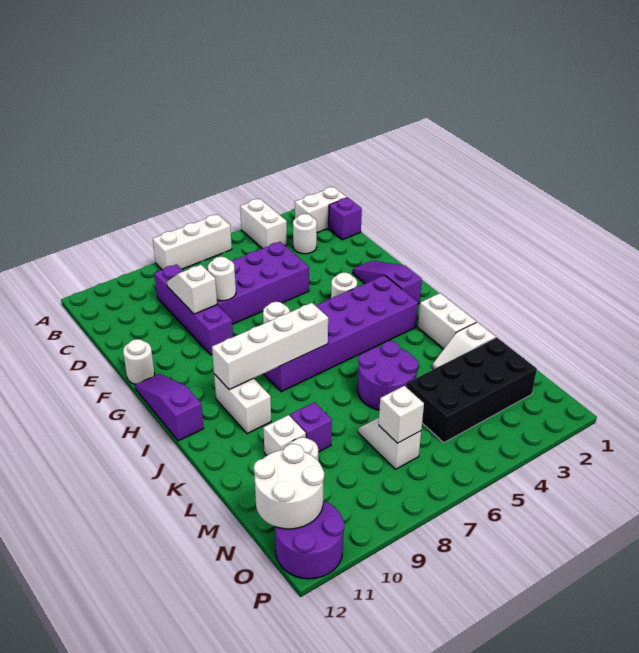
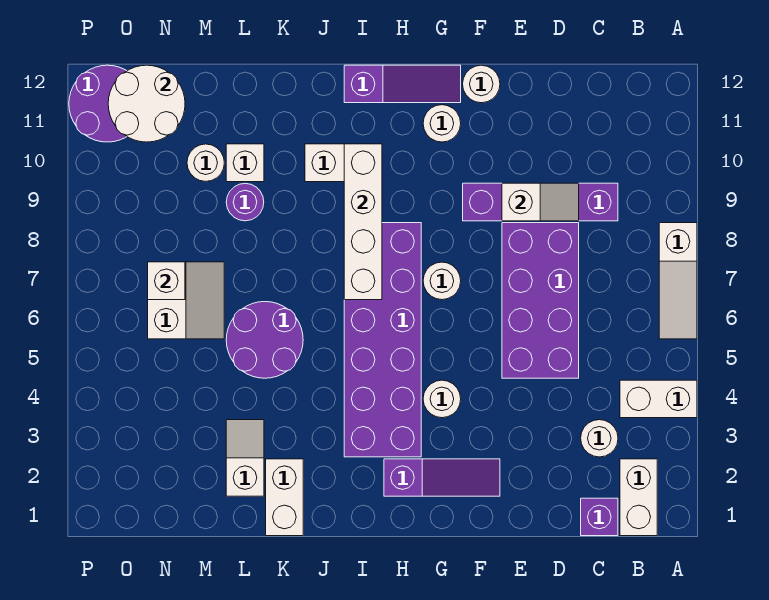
white brick A6:A8 level 1 -> white slope A6:A8 level 1 top 8
white round brick E8 level 2 -> white round brick G11 level 1
white brick J2:K2 level 1 -> white brick K1:K2 level 1
purple brick L9 level 1 -> purple round brick L9 level 1
black brick M2:N5 level 1 -> none
white slope M7:N7 level 1 top N -> white slope M6:N7 level 1 top N

